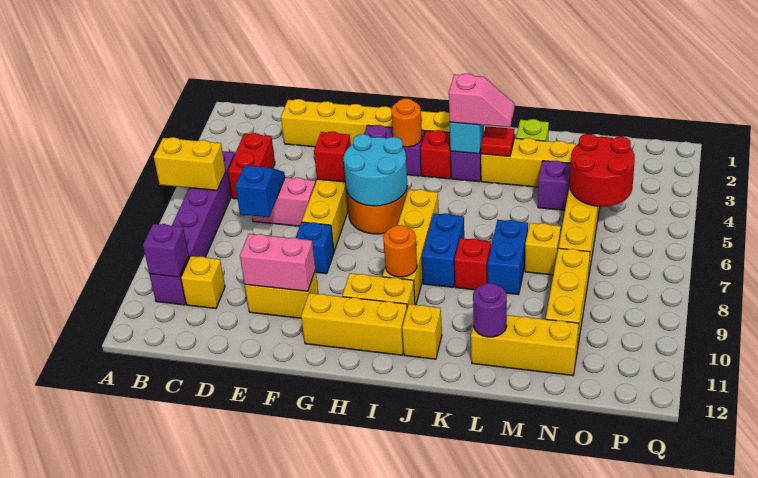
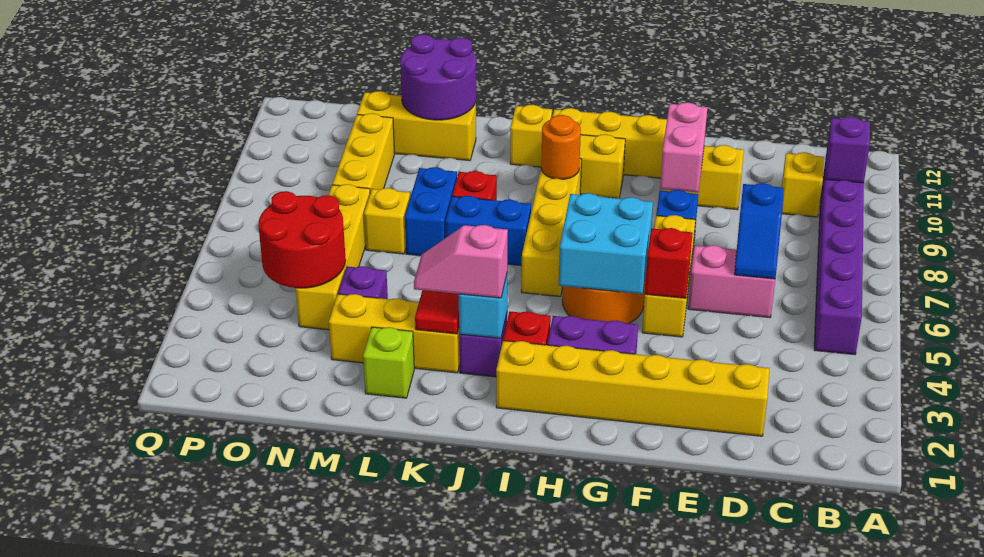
yellow brick A6:B6 level 2 -> none
red brick C4:C5 level 1 -> none
pink brick E10:F10 level 2 -> pink brick F9:F10 level 2
cyan round brick G5:H6 level 2 -> cyan brick G5:H6 level 2
orange round brick H3 level 2 -> none
blue brick J7:J8 level 1 -> blue brick J7:K7 level 1
purple round brick L11 level 2 -> purple round brick L11:M12 level 2

